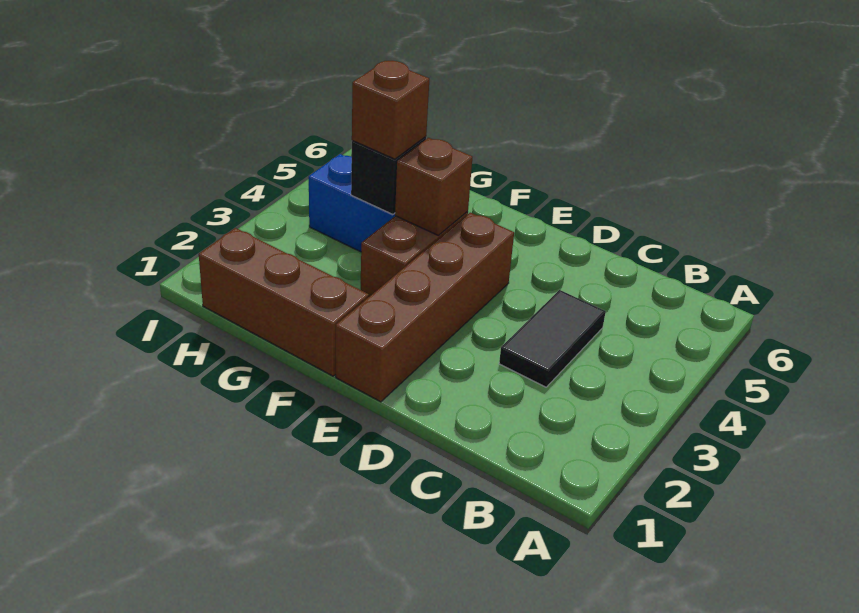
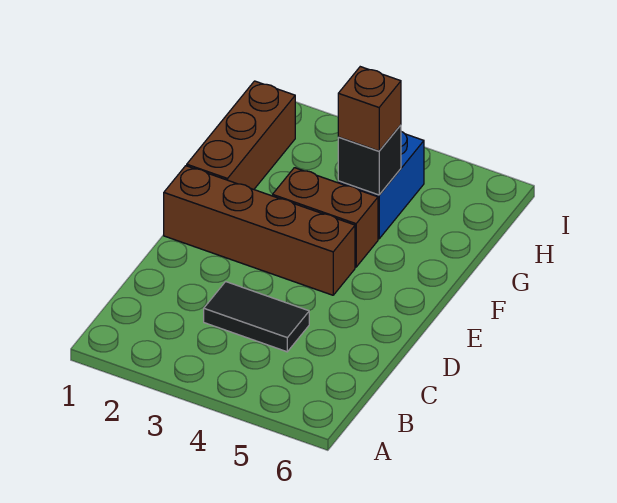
brown brick F4 level 2 -> none

